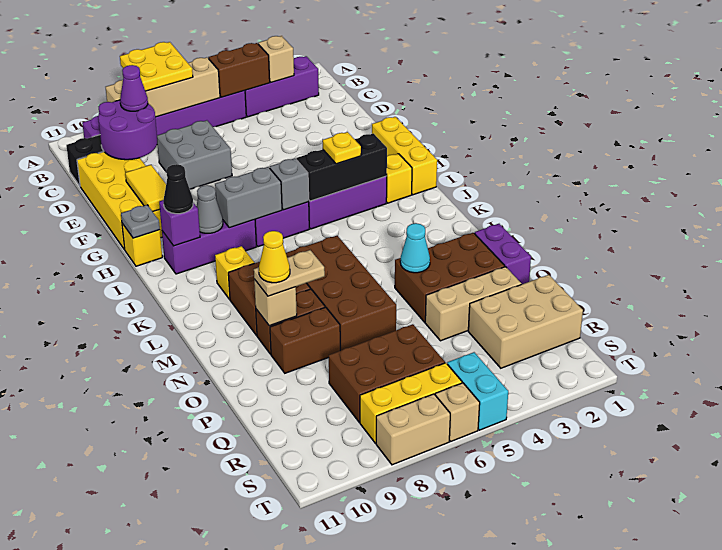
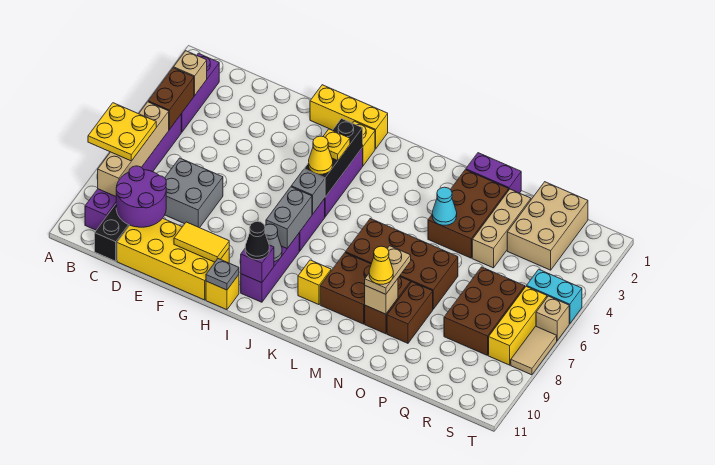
purple cone C9 level 3 -> none
none -> yellow cone I5 level 3
tan brick T7:T8 level 1 -> tan tile T7:T8 level 1

